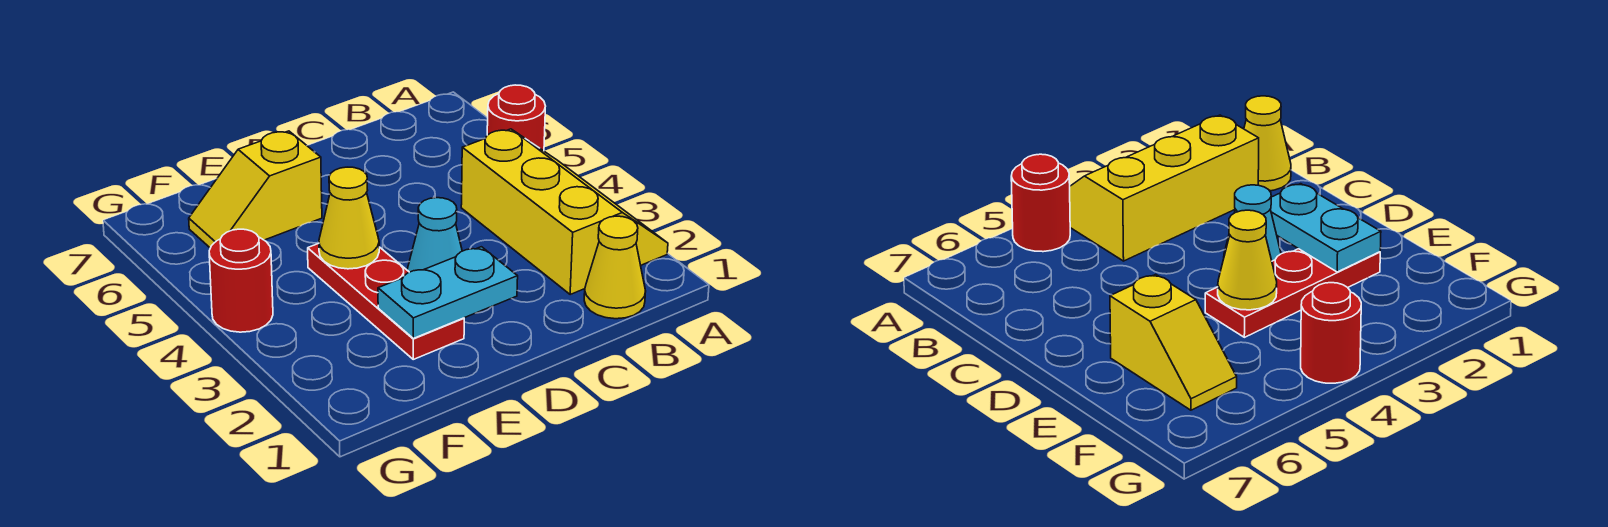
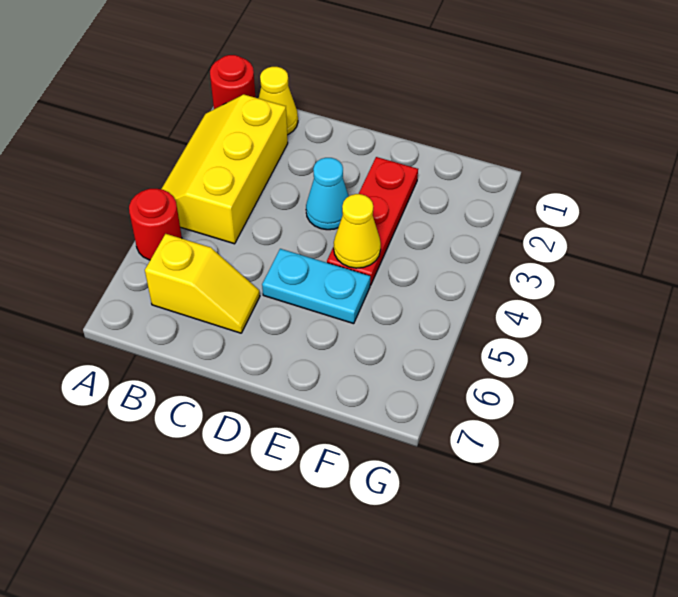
cyan plate D2:E2 level 2 -> cyan plate D5:E5 level 1
yellow slope E6:F6 level 1 top E -> yellow slope B6:C6 level 1 top B
red round brick G4 level 1 -> red round brick A1 level 1

